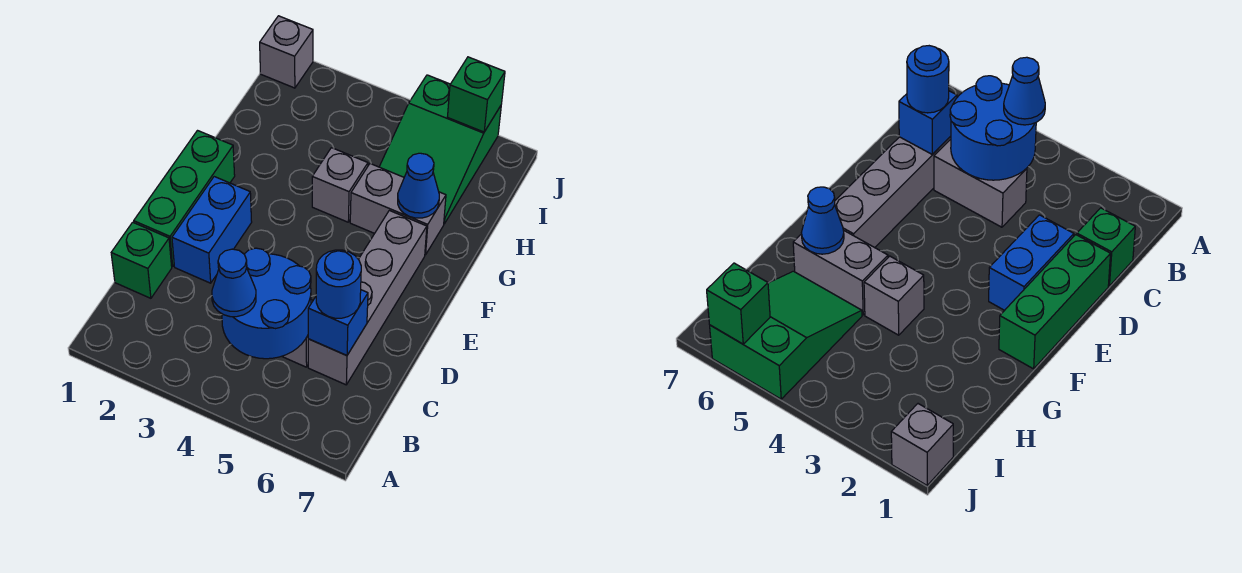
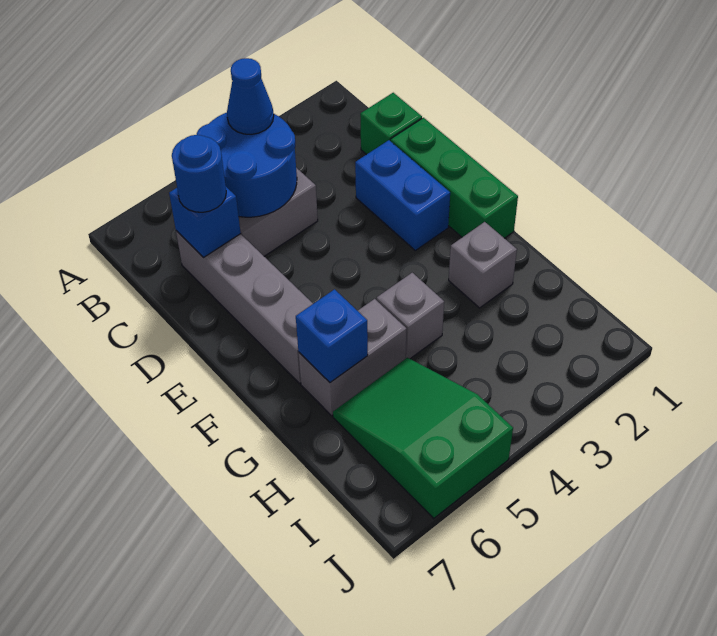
blue cone G6 level 2 -> blue brick G6 level 2
grey brick J1 level 1 -> grey brick G2 level 1
green brick J6 level 2 -> none

